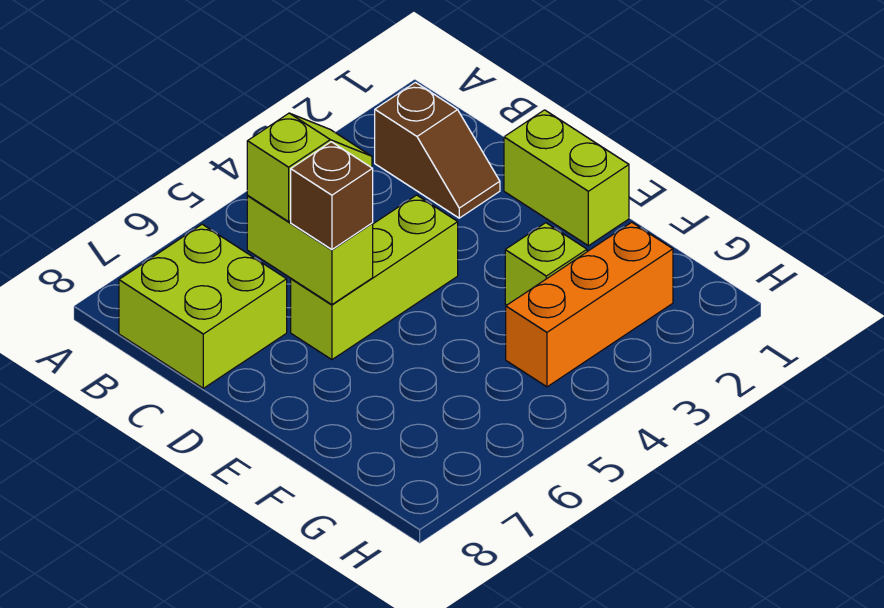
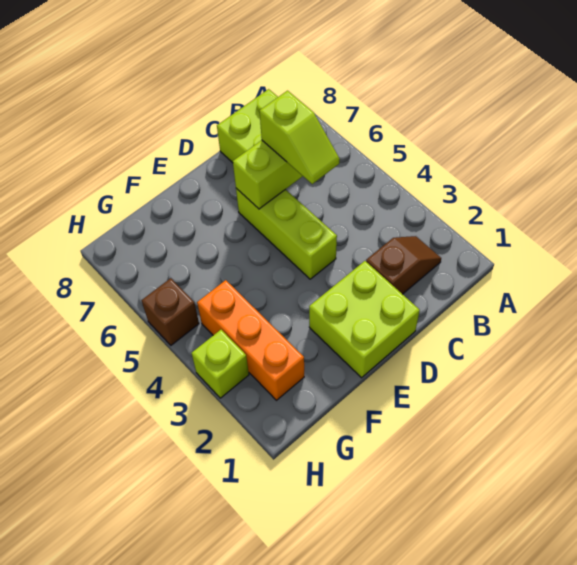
brown slope B2:C2 level 1 top B -> brown slope B2:C2 level 1 top C
lime brick D1:E1 level 1 -> lime brick D1:E2 level 1
brown brick D6 level 3 -> brown brick H5 level 1
lime brick F3 level 1 -> lime brick H3 level 1

